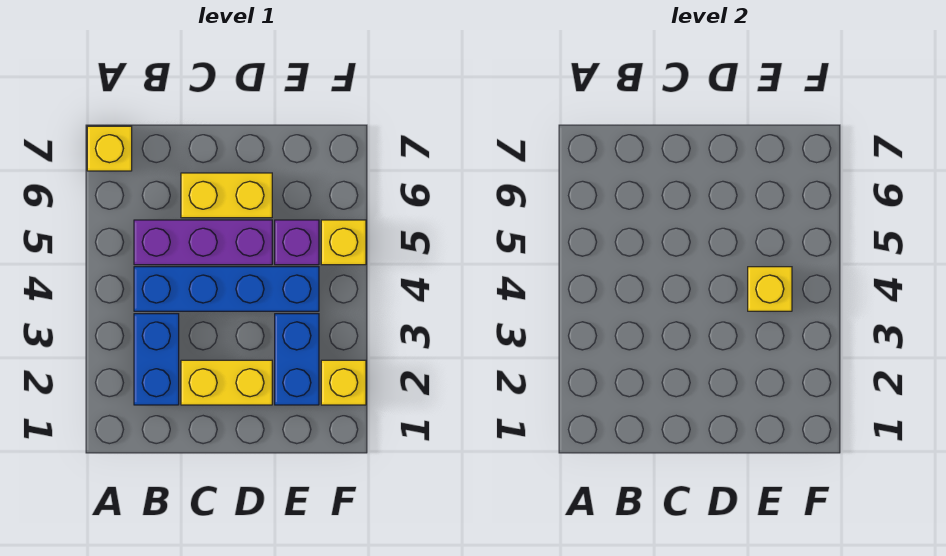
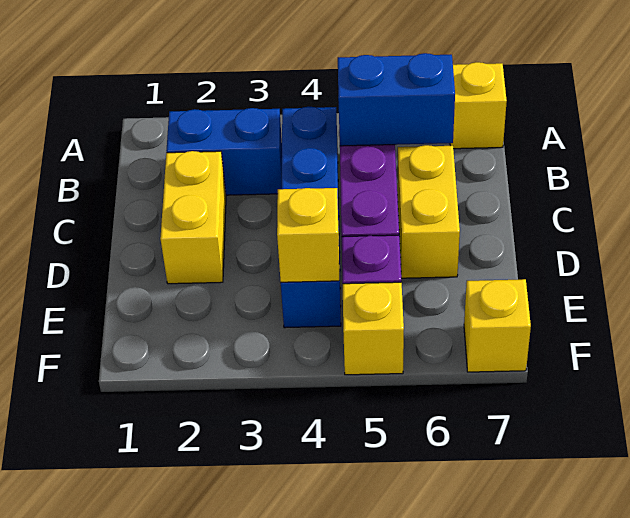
blue brick E2:E3 level 1 -> blue brick B5:B6 level 2
yellow brick F2 level 1 -> yellow brick F7 level 1

